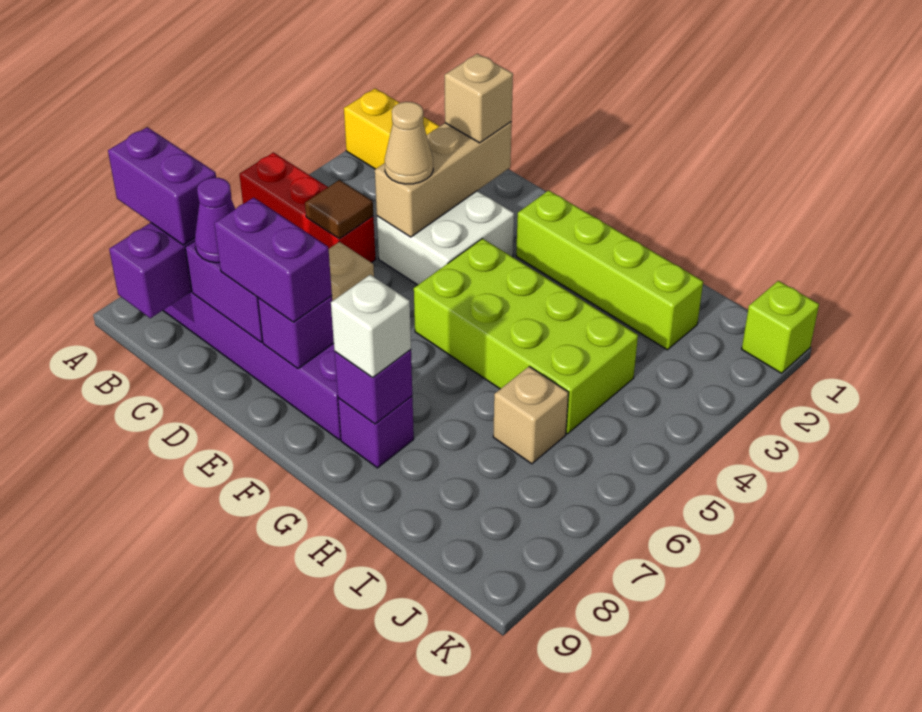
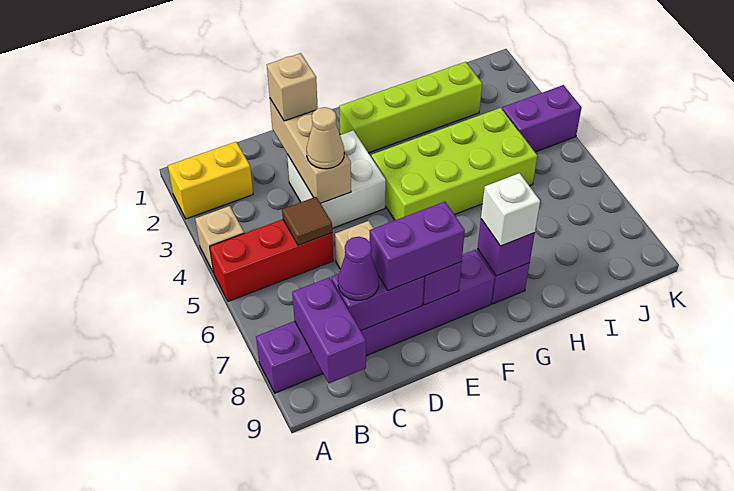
purple brick A8:B8 level 3 -> purple brick J4:K4 level 1
tan brick I6 level 1 -> tan brick A4 level 1
lime brick K1 level 1 -> none

